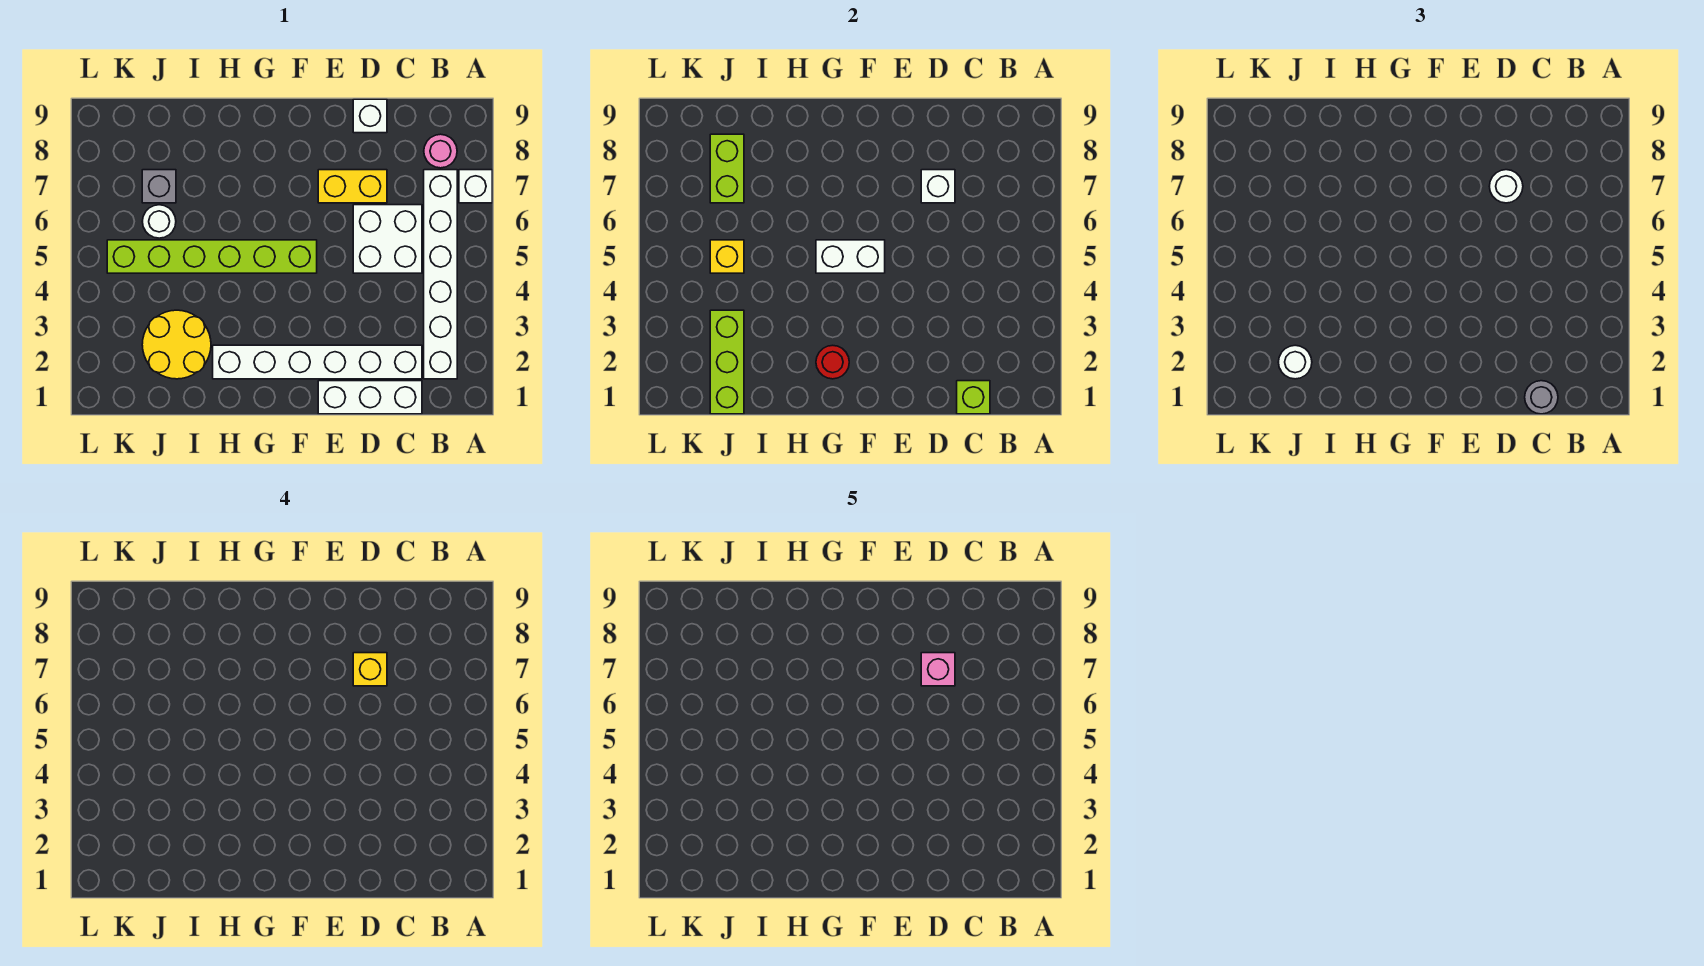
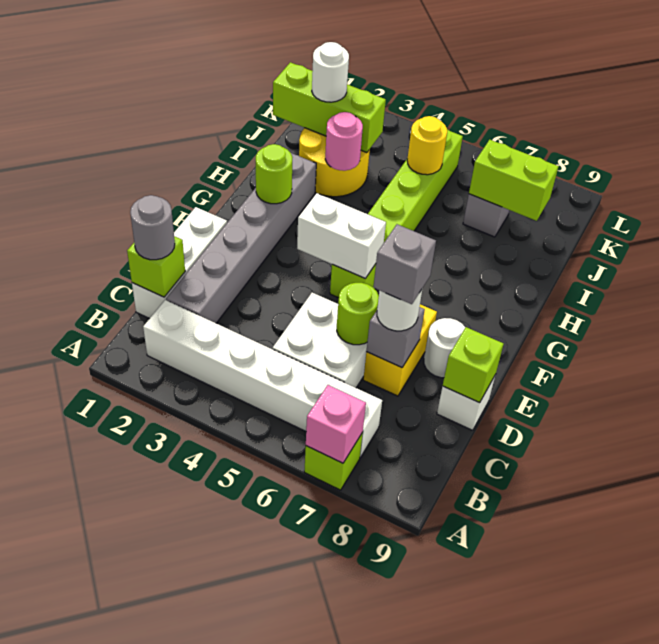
white brick A7 level 1 -> lime brick A7 level 1
pink round brick B8 level 1 -> pink round brick I3 level 2
white brick C2:H2 level 1 -> grey brick C2:H2 level 1
none -> lime round brick D6 level 2
white brick D7 level 2 -> grey brick D7 level 2
yellow brick D7 level 4 -> grey brick D7 level 4
pink brick D7 level 5 -> pink brick A7 level 2
none -> lime brick D9 level 2
white brick F5:G5 level 2 -> white brick F4:F5 level 2
red round brick G2 level 2 -> lime round brick G2 level 2
yellow brick J5 level 2 -> yellow round brick J5 level 2
white round brick J6 level 1 -> white round brick E8 level 1

